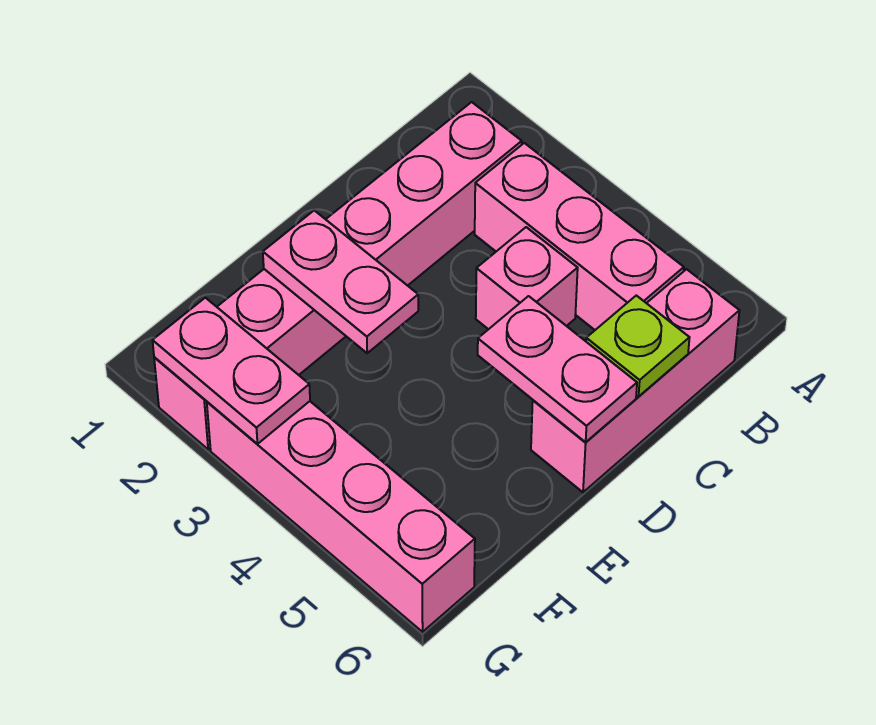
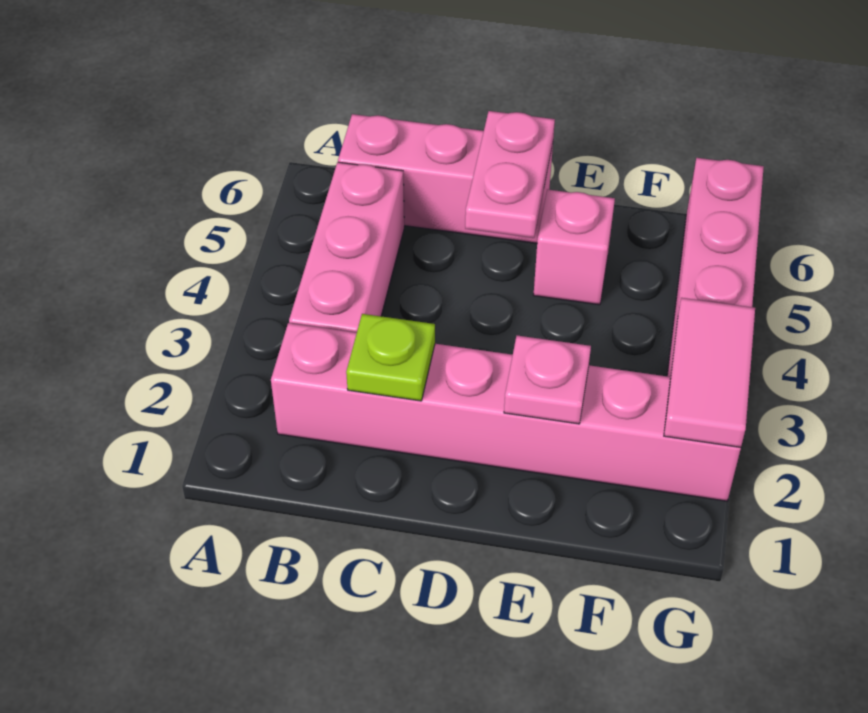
pink brick C4 level 1 -> pink brick E5 level 1
lime plate C6 level 2 -> lime plate C2 level 2
pink plate E2:E3 level 2 -> pink plate E2 level 2
pink plate G2:G3 level 2 -> pink tile G2:G3 level 2

